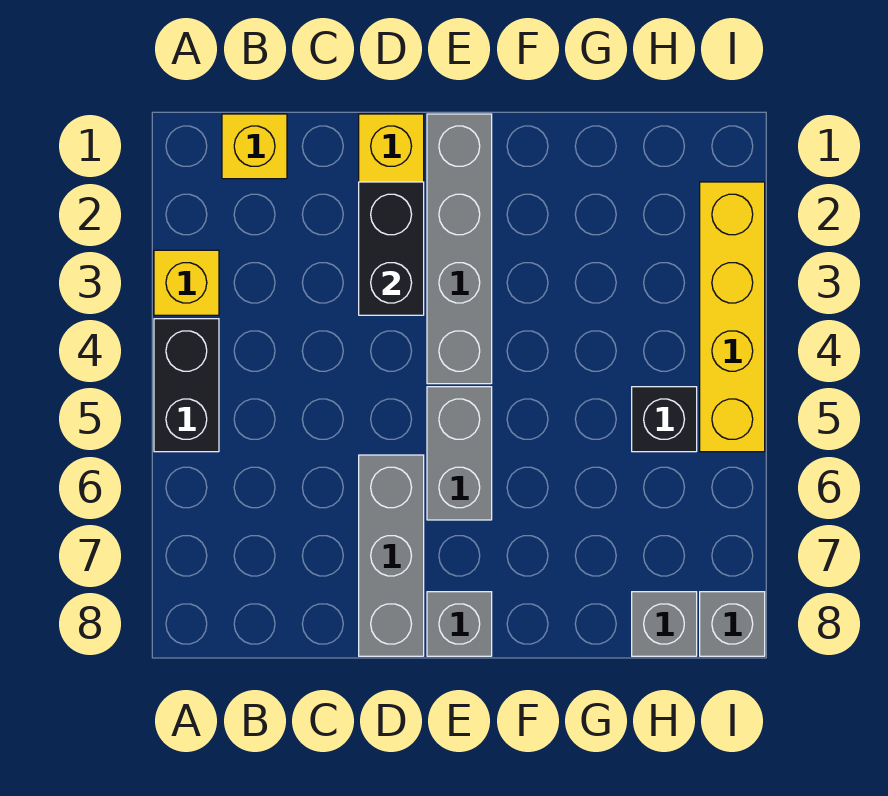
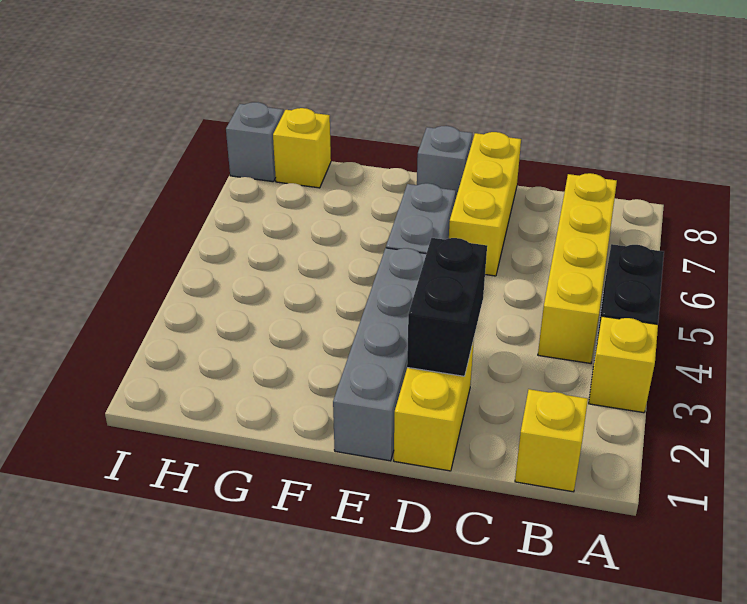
grey brick D6:D8 level 1 -> yellow brick D6:D8 level 1
black brick H5 level 1 -> none
grey brick H8 level 1 -> yellow brick H8 level 1
yellow brick I2:I5 level 1 -> yellow brick B4:B7 level 1

